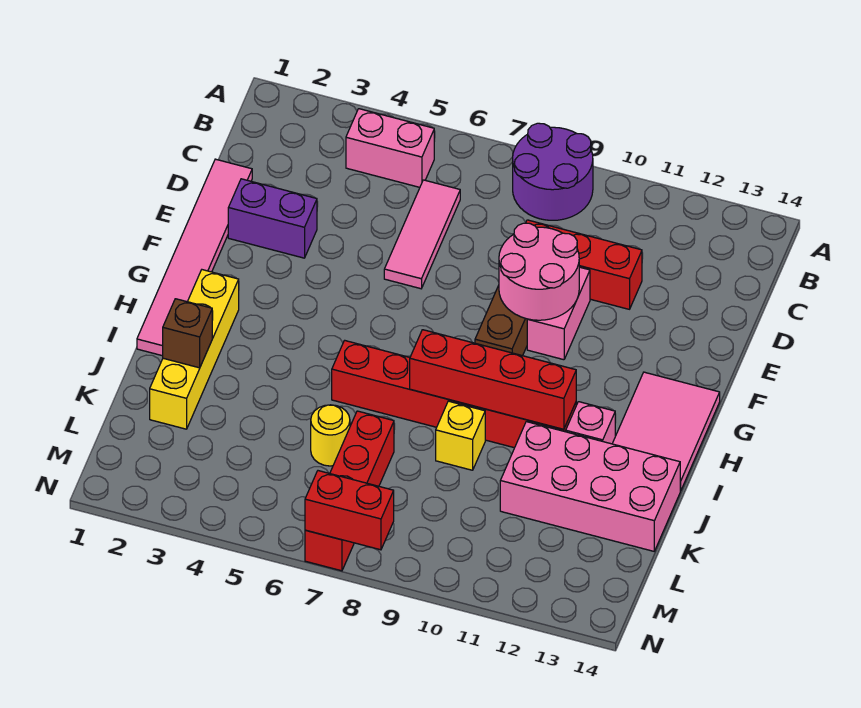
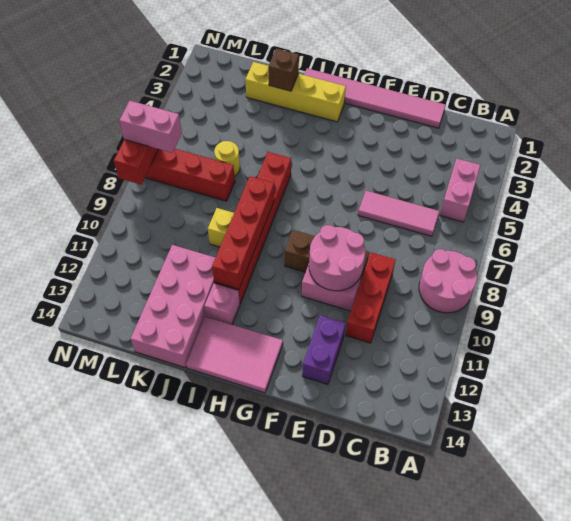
purple round brick A8:B9 level 1 -> pink round brick A8:B9 level 1
purple brick E2:E3 level 1 -> purple brick E12:E13 level 1
none -> pink brick M7:N7 level 3

